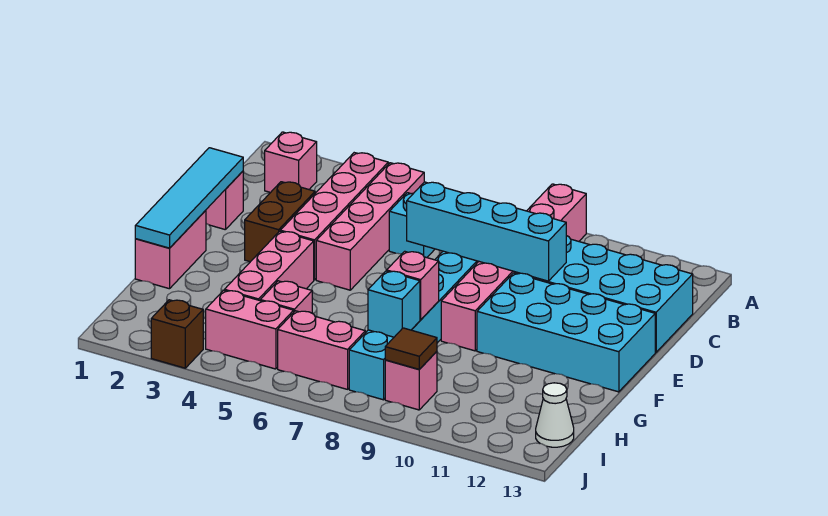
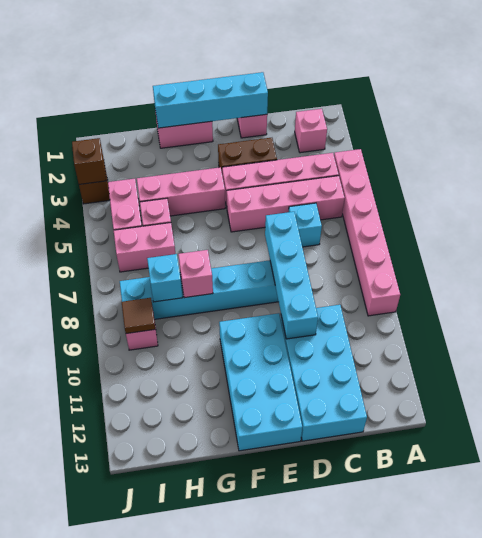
pink brick A9:F9 level 1 -> pink brick A4:A9 level 1
cyan tile D1:G1 level 2 -> cyan brick D1:G1 level 2
pink brick I6:I7 level 1 -> pink brick H6:I6 level 1
white cone I13 level 1 -> none
none -> brown brick J3 level 2

